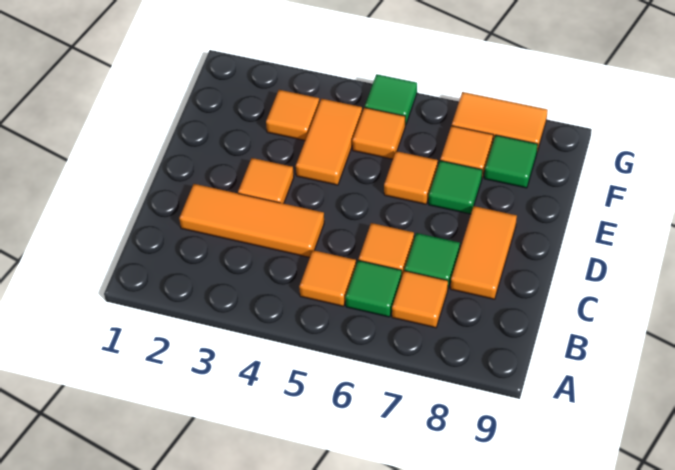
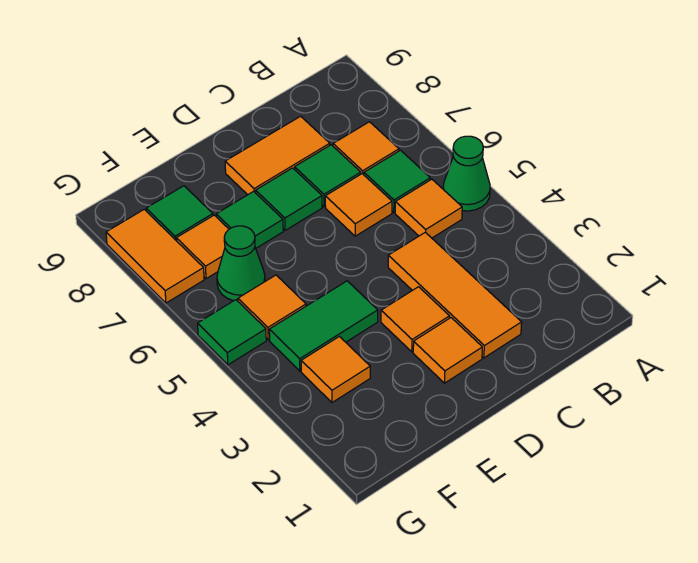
none -> green cone A5 level 1
none -> green tile D7 level 1
orange tile E4:F4 level 1 -> green tile E4:F4 level 1
orange tile E6 level 1 -> orange tile D2 level 1
none -> green cone F6 level 1

